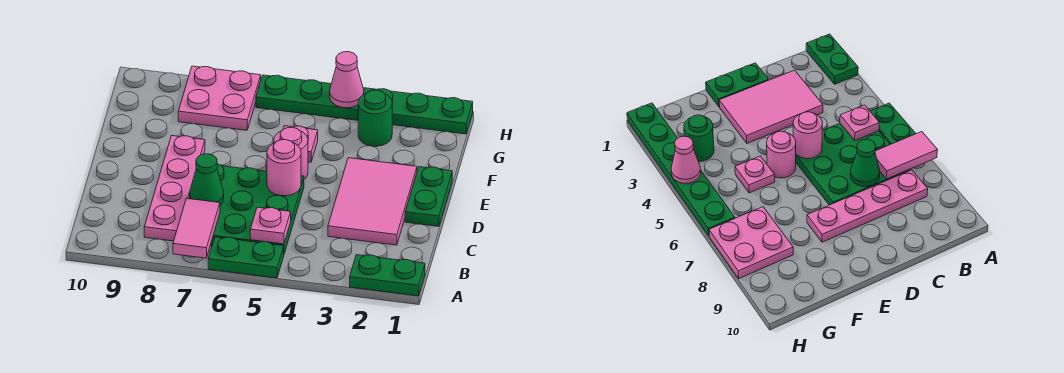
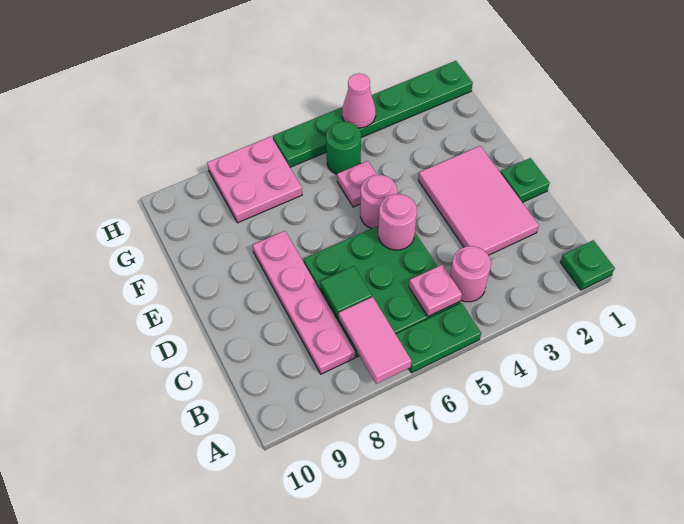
green plate A1:A2 level 1 -> green plate A1 level 1
none -> pink round brick B4 level 1
green cone C7 level 2 -> green tile C7 level 2
green plate D1:E1 level 1 -> green plate D1 level 1
green round brick G3 level 1 -> green round brick G5 level 1

